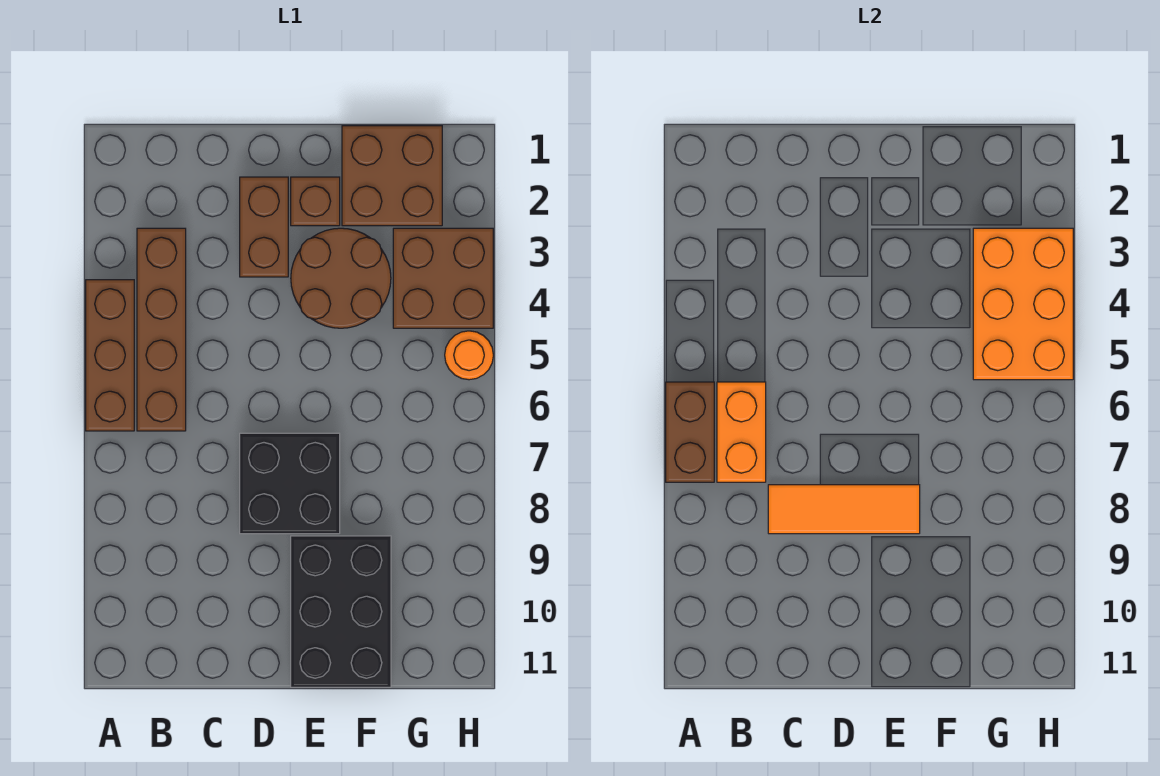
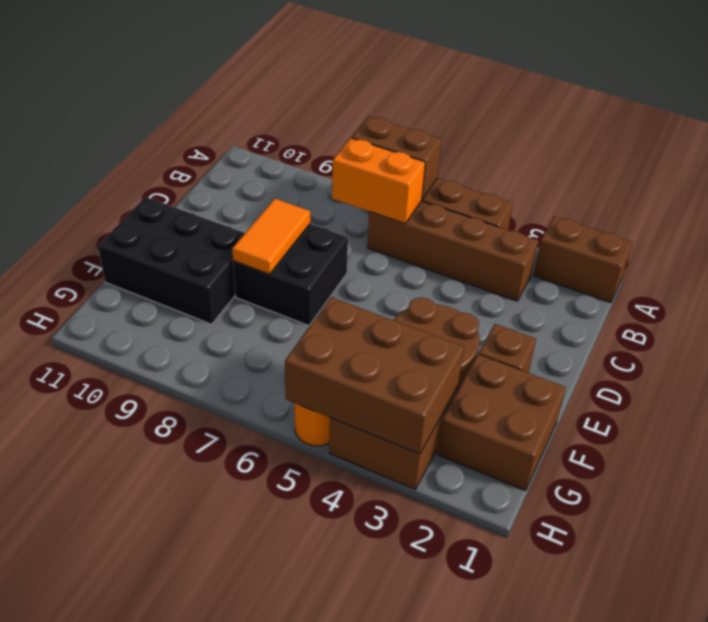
orange tile C8:E8 level 2 -> orange tile D8:E8 level 2
brown brick D2:D3 level 1 -> brown brick A1:A2 level 1
orange brick G3:H5 level 2 -> brown brick G3:H5 level 2

